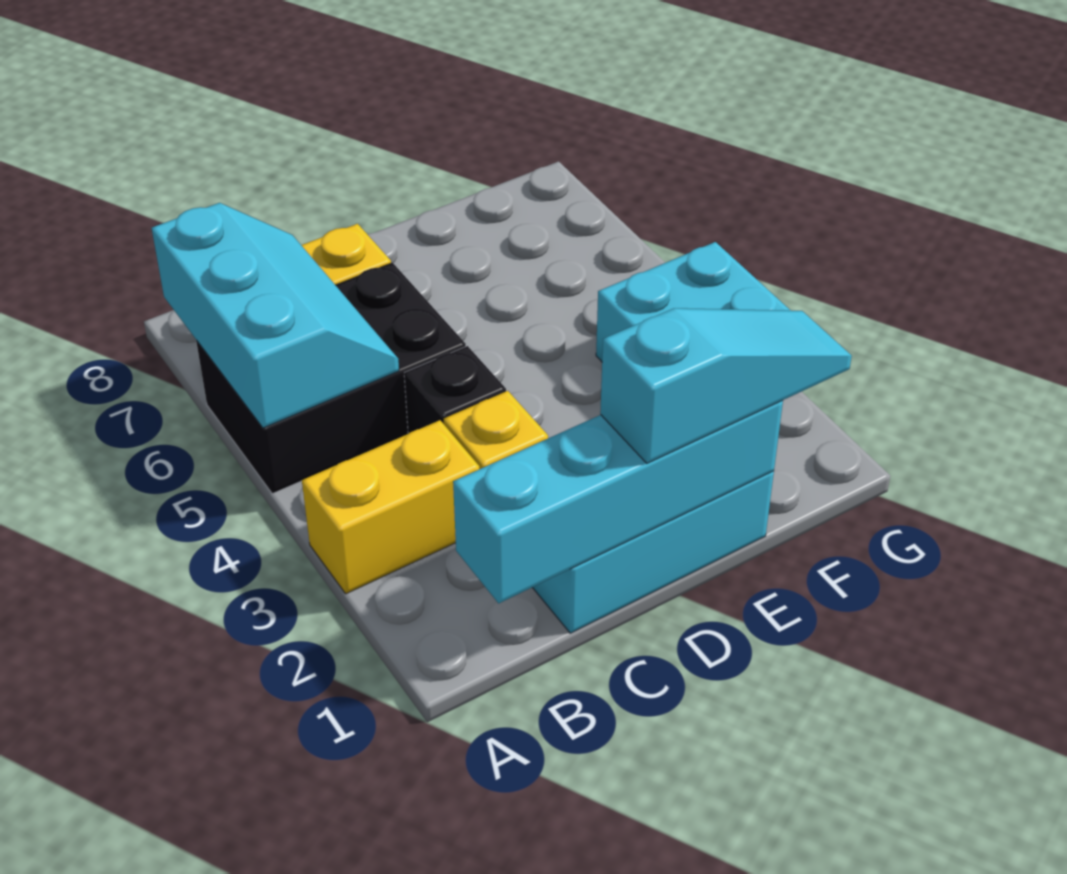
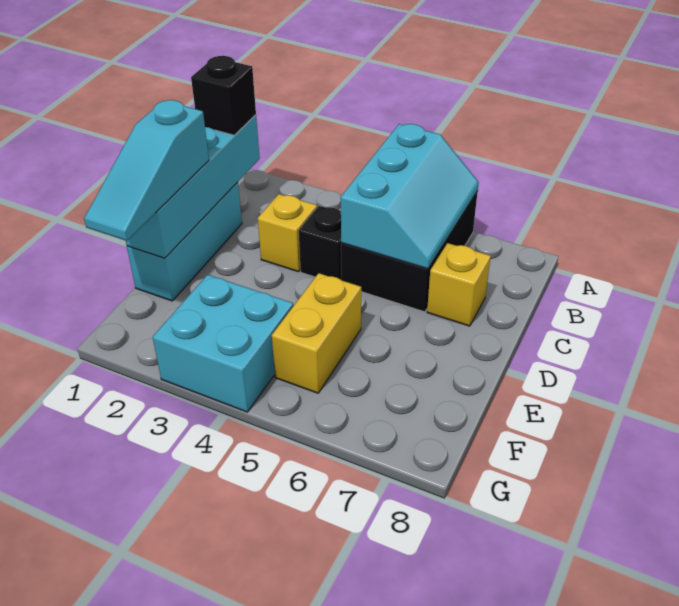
yellow brick A3:B3 level 1 -> yellow brick E5:F5 level 1
cyan slope A5:B7 level 2 top A -> cyan slope A5:C6 level 2 top 5
none -> black brick B1 level 3

